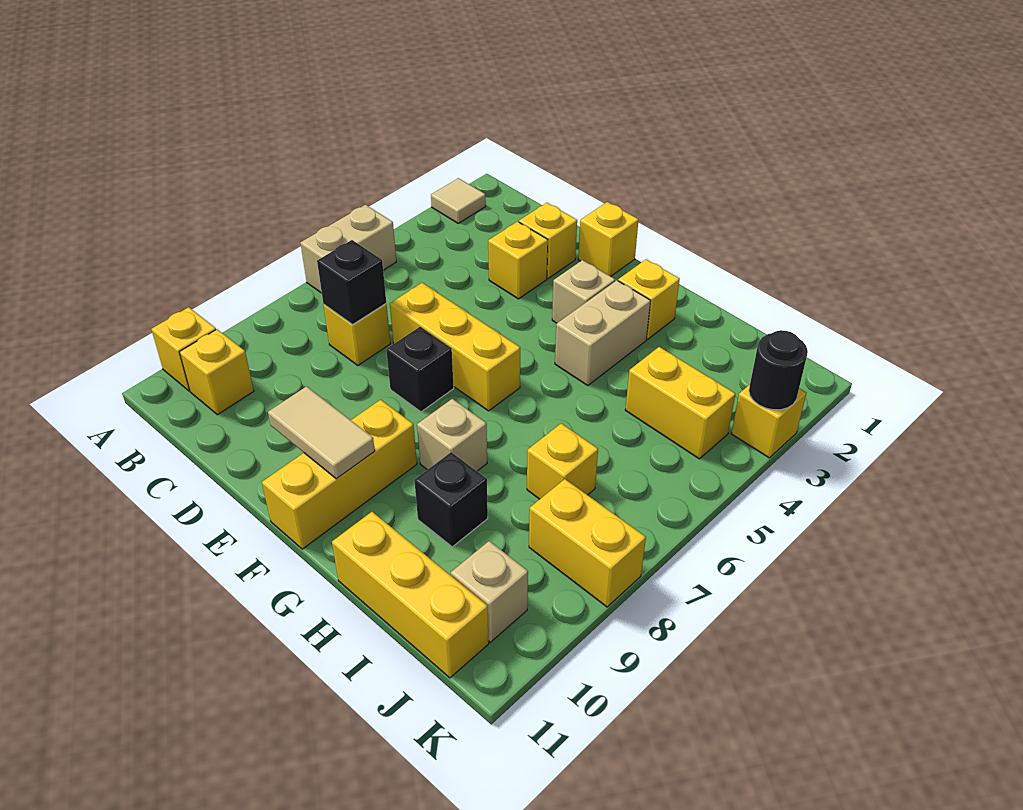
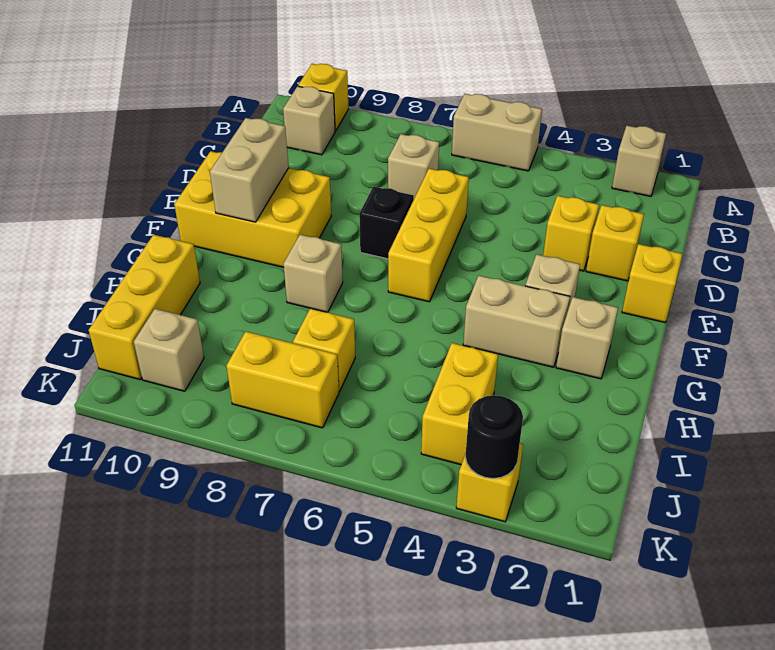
tan tile A2 level 1 -> tan brick A2 level 1
yellow brick B10 level 1 -> tan brick B10 level 1
yellow brick C7 level 1 -> tan brick C7 level 1
black brick C7 level 2 -> none
tan tile E10:F10 level 2 -> tan brick E10:F10 level 2
yellow brick F9:F11 level 1 -> yellow brick E9:F11 level 1
yellow brick G2 level 1 -> tan brick G2 level 1
black brick H9 level 1 -> none
yellow brick J8:K8 level 1 -> yellow brick J7:J8 level 1

